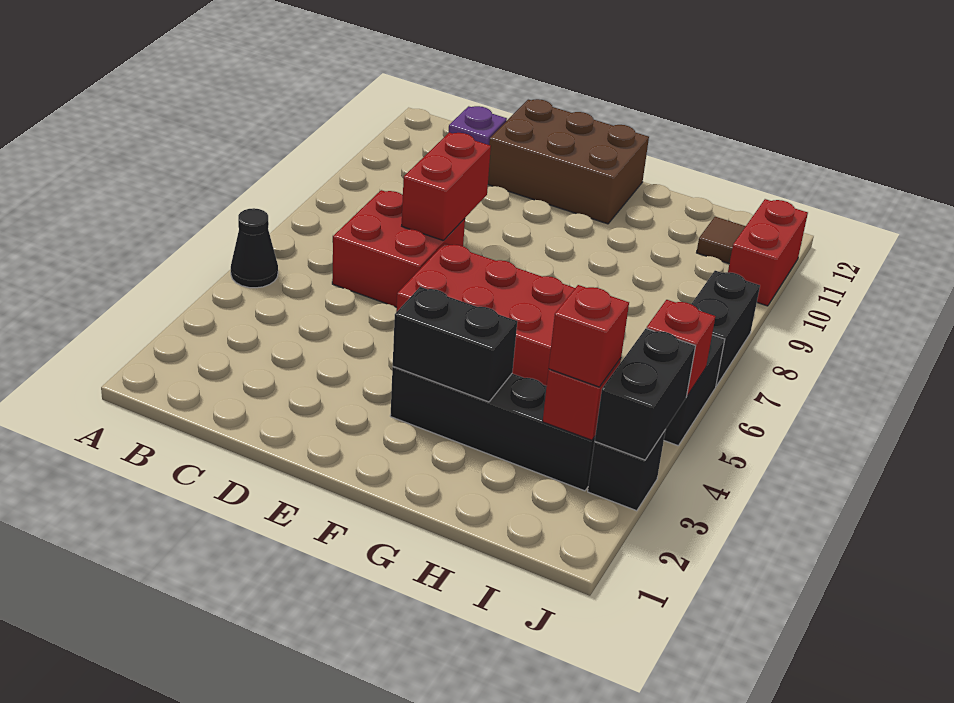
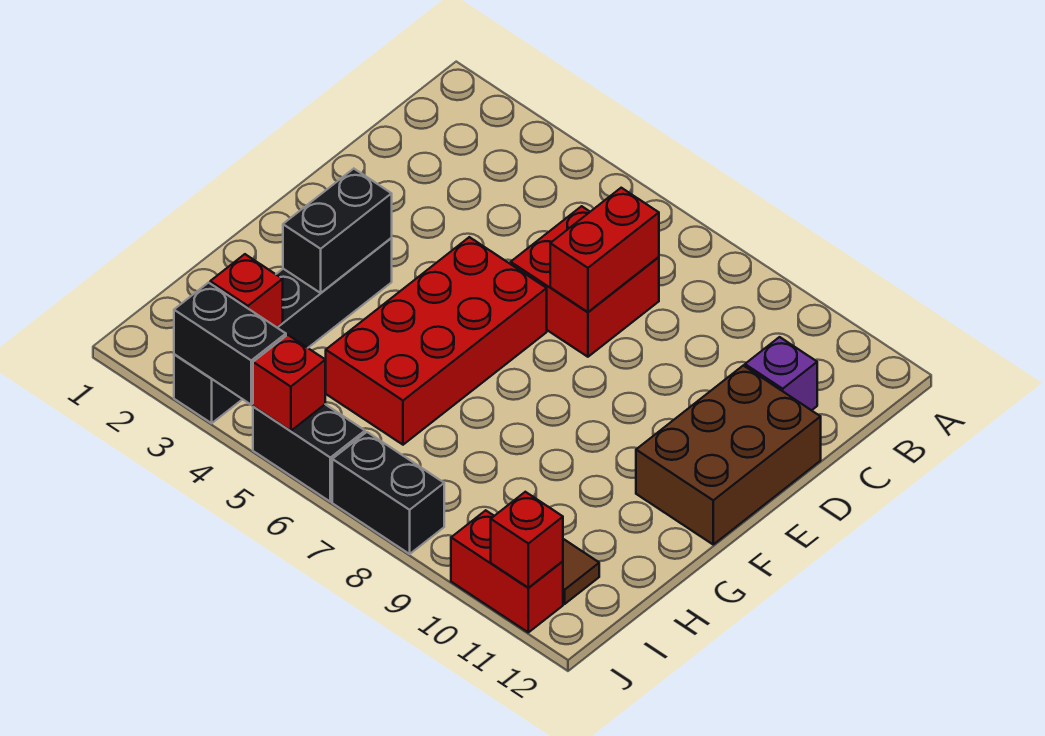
black cone A5 level 1 -> none
red brick D7:D8 level 2 -> red brick C7:D7 level 2
red brick I3 level 3 -> red brick J11 level 2

